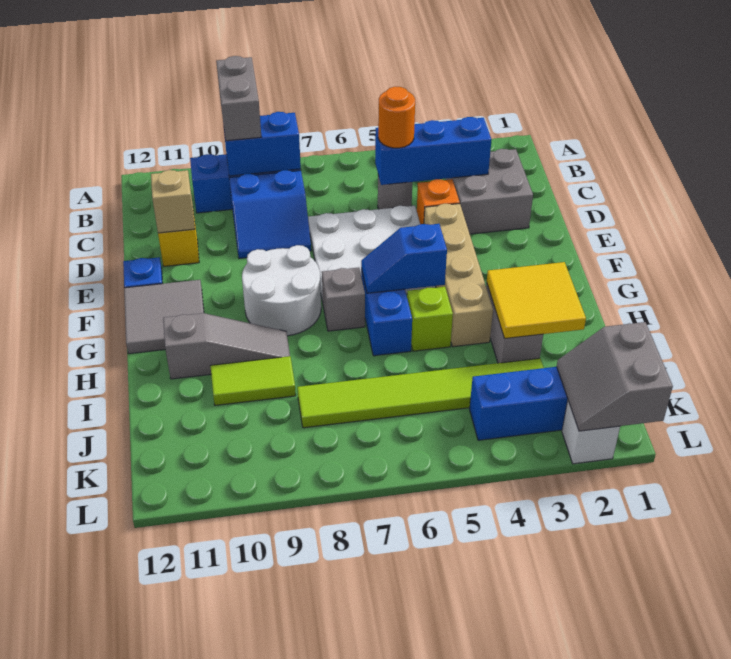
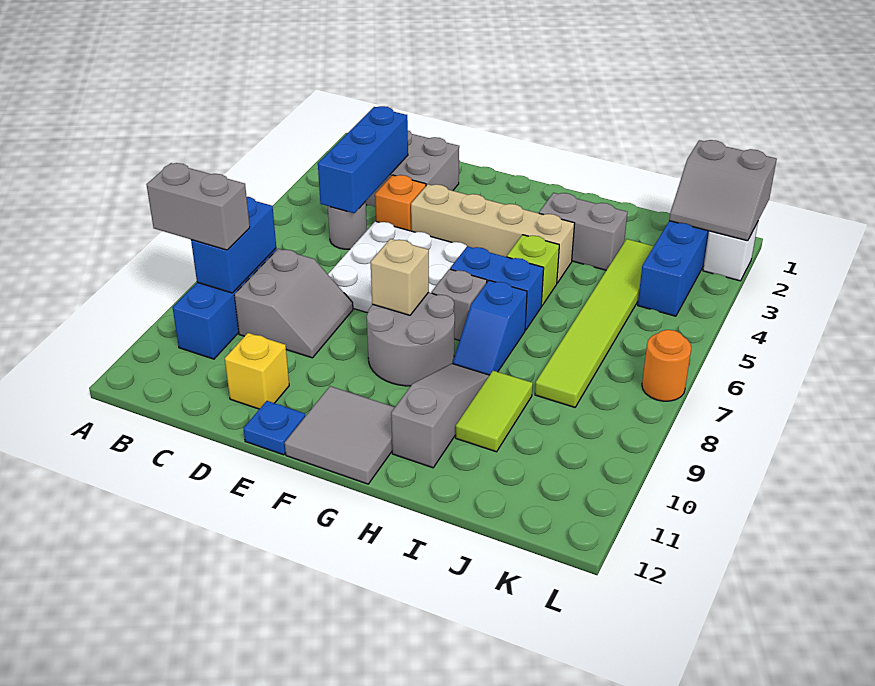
orange round brick C5 level 3 -> orange round brick L7 level 1
blue slope C8:D9 level 1 top C -> grey slope C8:D9 level 1 top C
tan brick D11 level 2 -> tan brick F8 level 2
white round brick F8:G9 level 1 -> grey round brick F8:G9 level 1
blue slope G5:G6 level 2 top 5 -> blue slope H7:H8 level 1 top 7
yellow tile H2:I3 level 2 -> none

